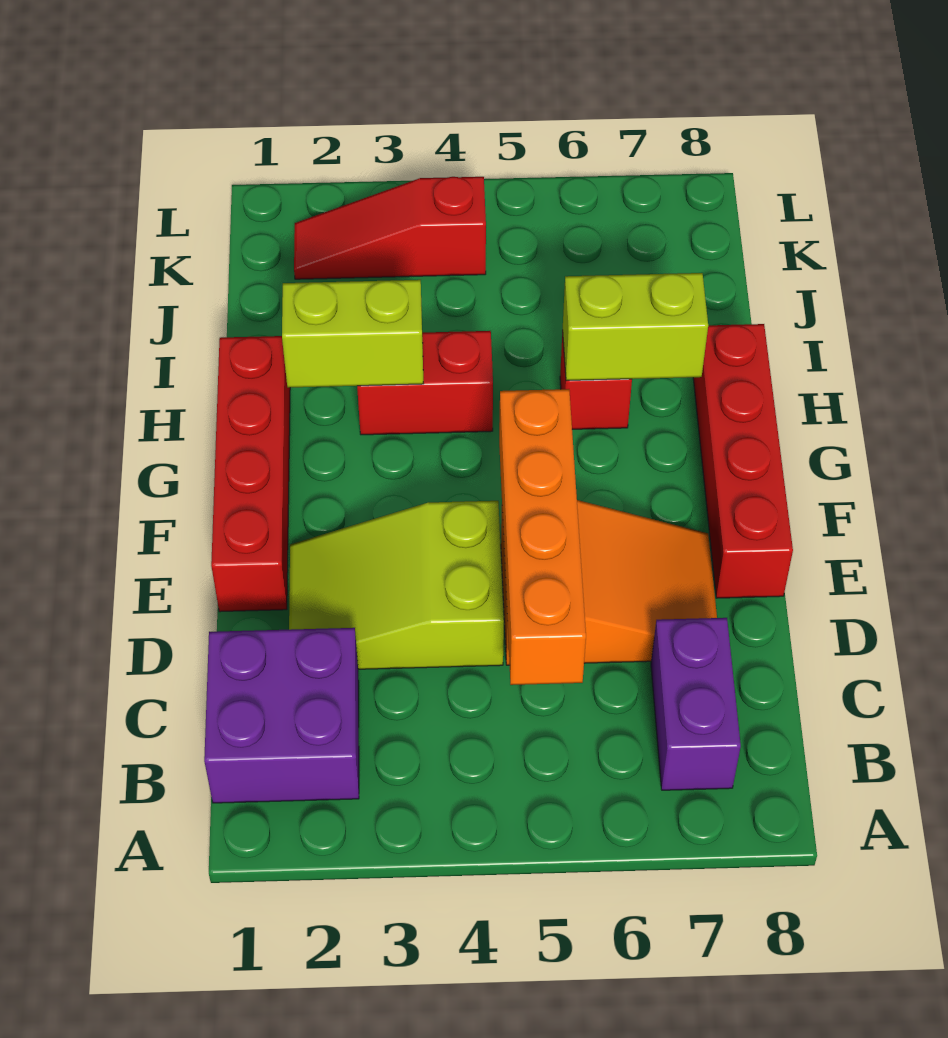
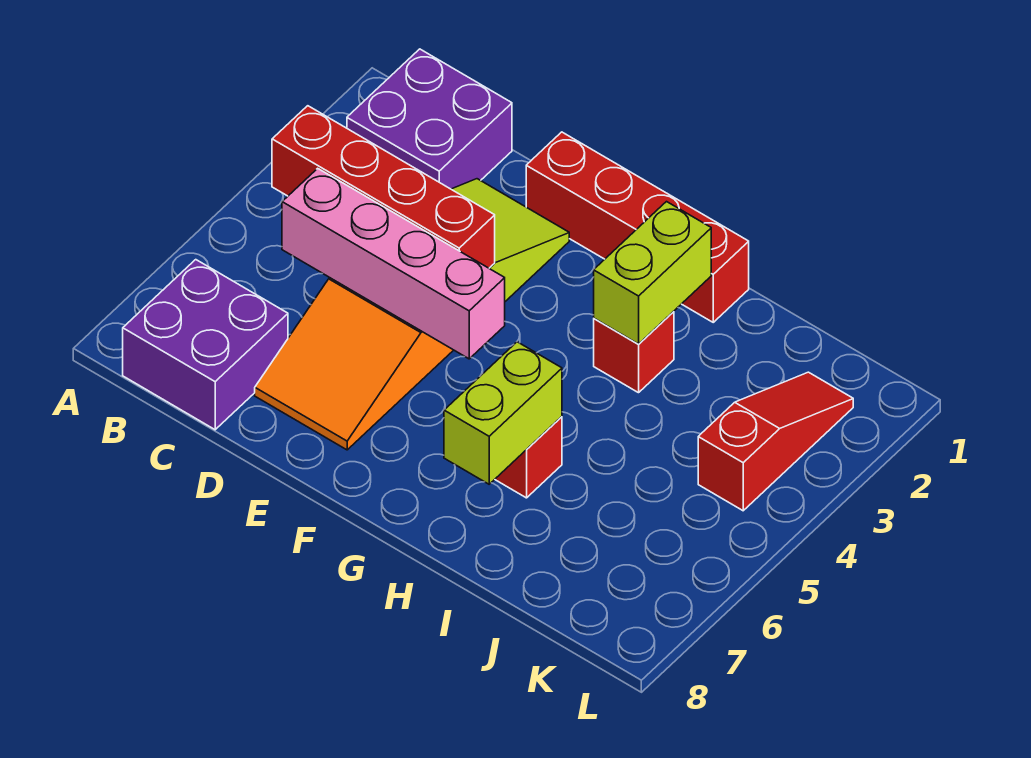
purple brick B7:C7 level 1 -> purple brick B7:C8 level 1
orange brick C5:F5 level 2 -> pink brick C5:F5 level 2
red brick E8:H8 level 1 -> red brick B4:E4 level 2
red brick H3:H4 level 1 -> red brick H3 level 1

